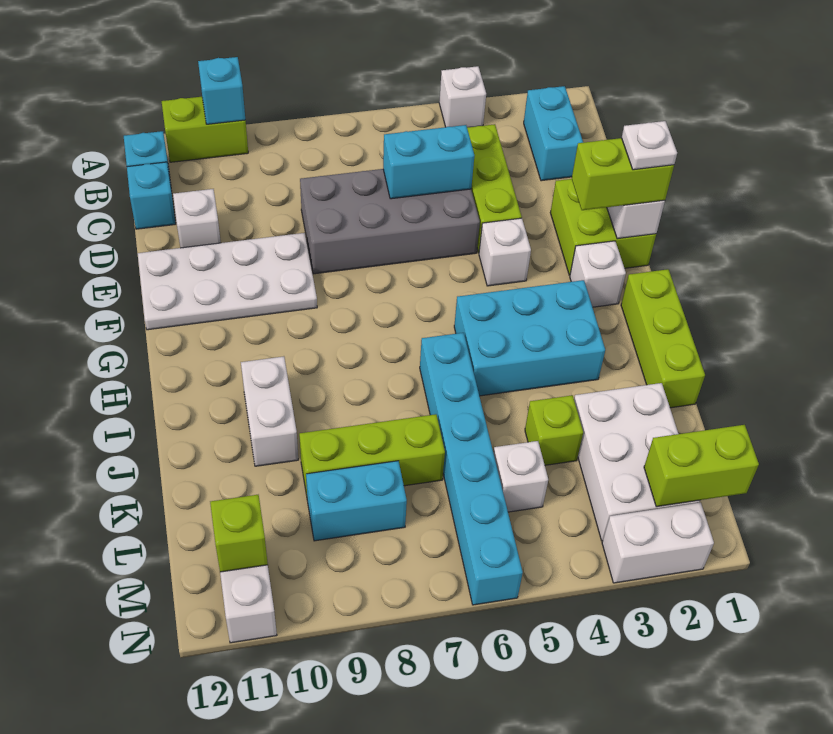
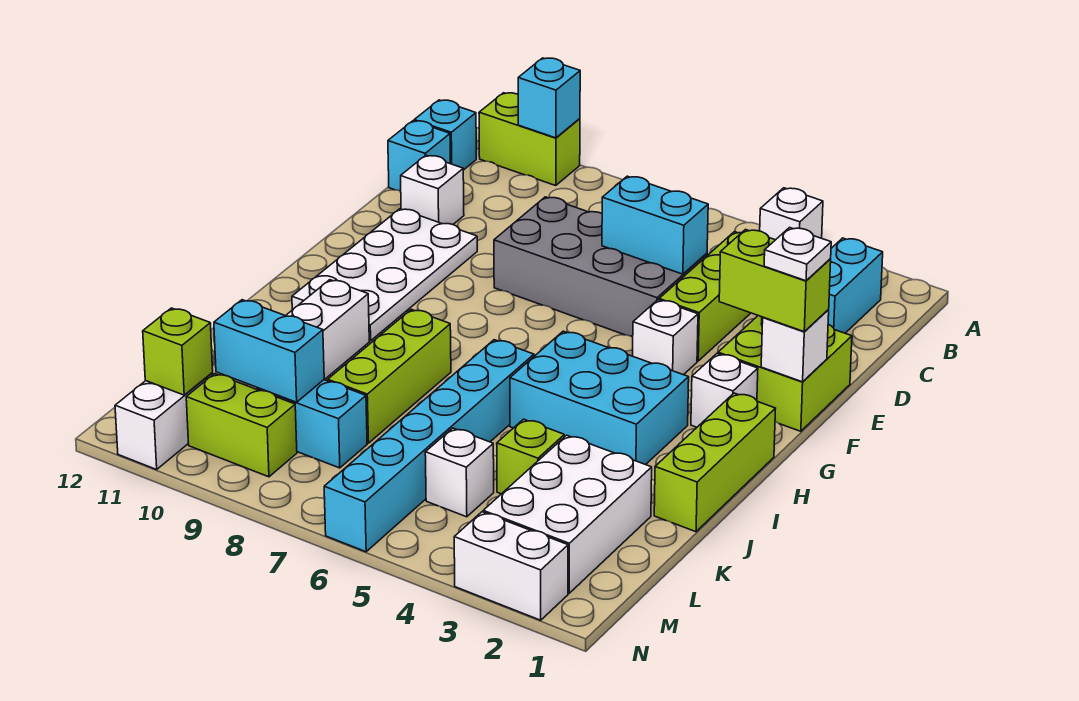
white plate E9:F12 level 1 -> white plate E10:H11 level 1
lime brick K7:K9 level 1 -> lime brick I8:K8 level 1
none -> cyan brick L9:L10 level 2
lime brick M1:M2 level 2 -> lime brick M9:M10 level 1

